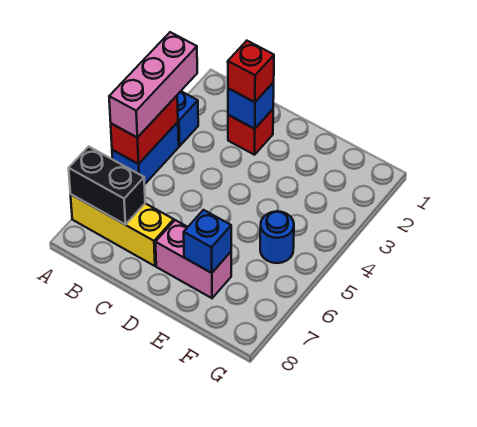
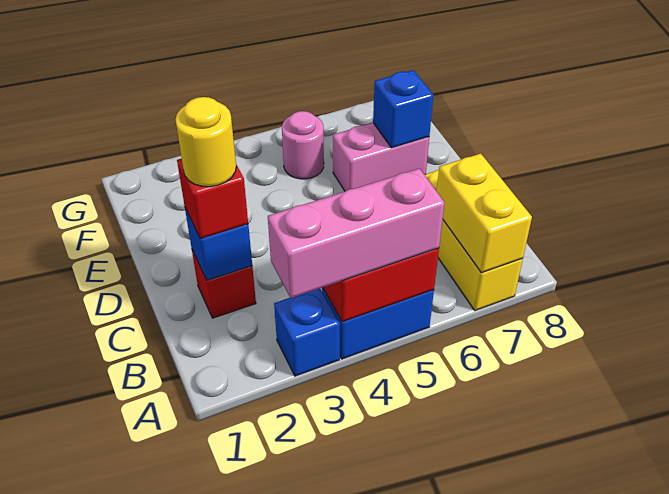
black brick A7:B7 level 2 -> yellow brick A7:B7 level 2
none -> yellow round brick C2 level 4
pink brick D7:E7 level 1 -> pink brick E6:E7 level 1
blue round brick F5 level 1 -> pink round brick F5 level 1

